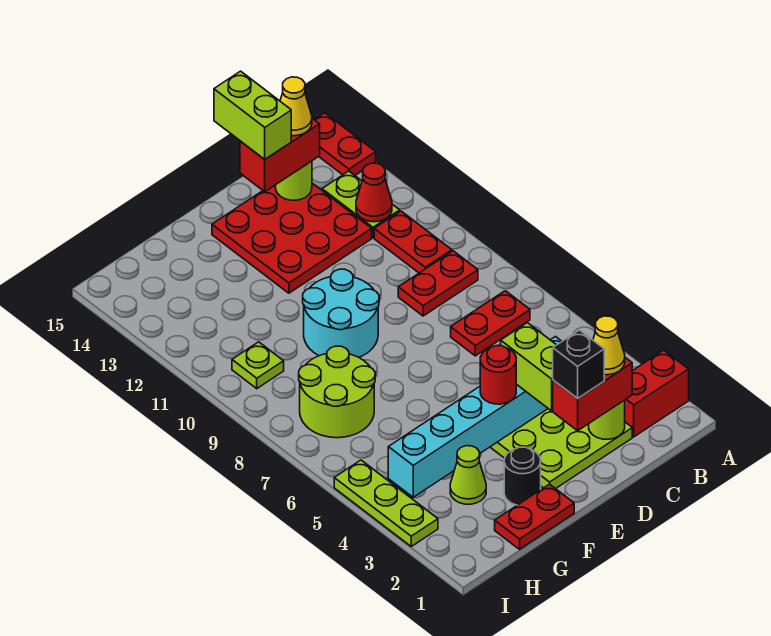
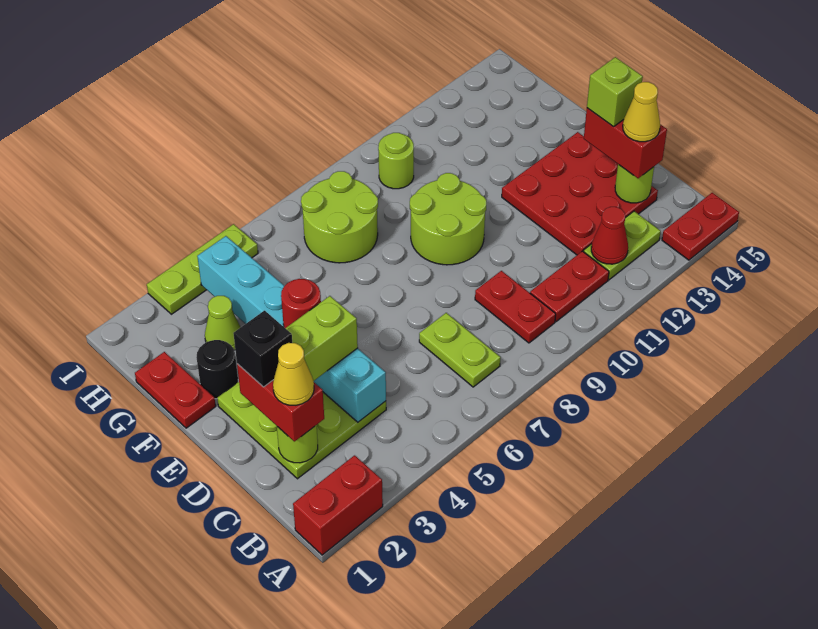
red brick A2:B2 level 1 -> red brick A1:A2 level 1
red plate B7:C7 level 1 -> lime plate B7:C7 level 1
lime brick D14:D15 level 4 -> lime brick D14 level 4
cyan round brick E9:F10 level 1 -> lime round brick E9:F10 level 1
lime plate H10 level 1 -> lime round brick H10 level 1

